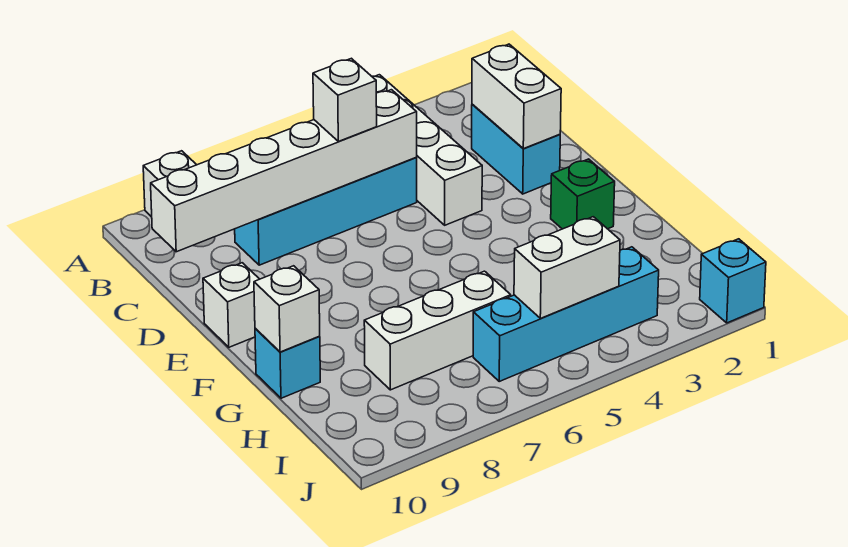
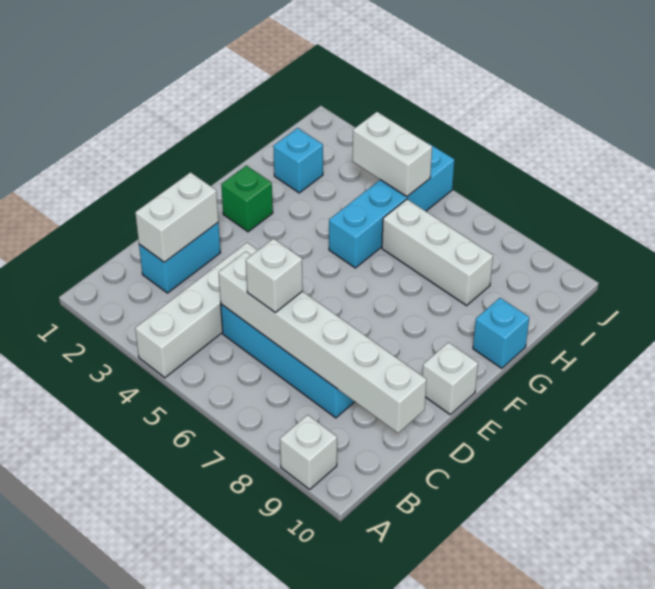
white brick G10 level 2 -> none
cyan brick I3:I6 level 1 -> cyan brick G5:J5 level 1
cyan brick J1 level 1 -> cyan brick H2 level 1

